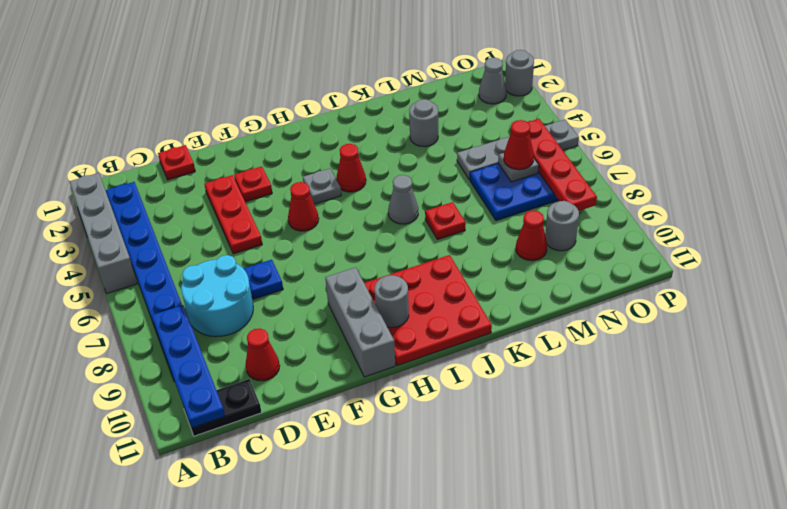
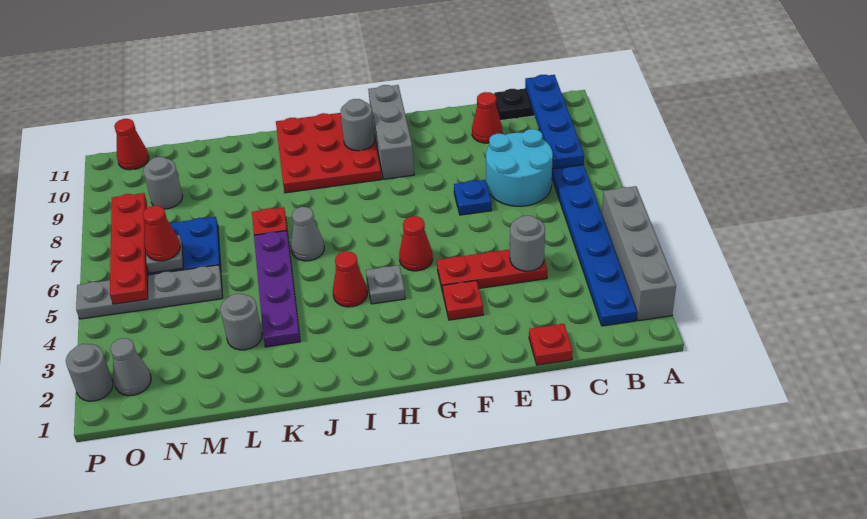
none -> grey round brick D4 level 2
red plate E3:E5 level 1 -> red plate D4:F4 level 1
none -> purple plate K3:K6 level 1
red cone M9 level 1 -> red cone O11 level 1

